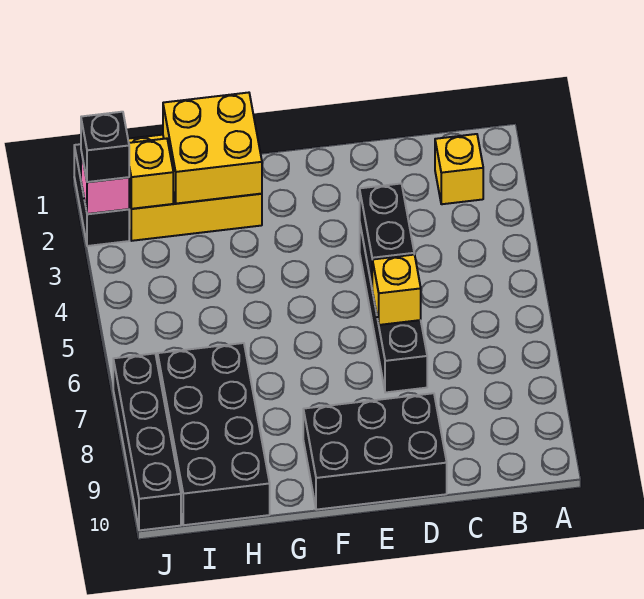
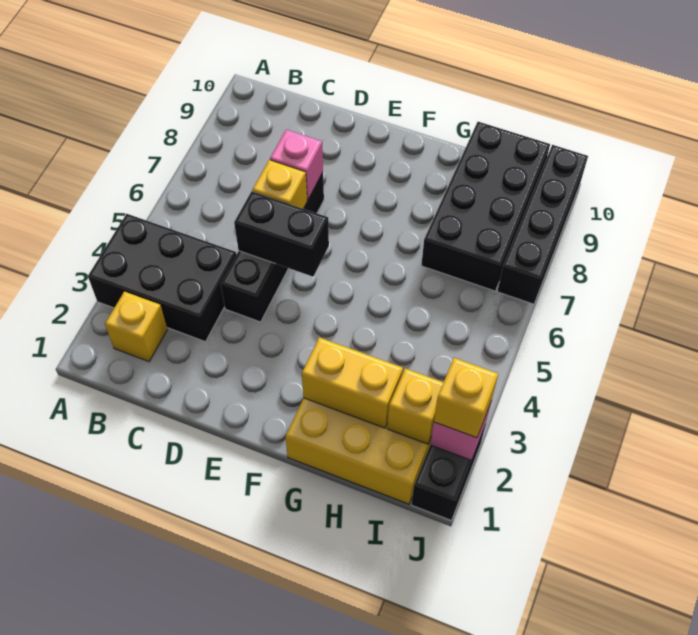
black brick D4:D5 level 2 -> black brick D5:E5 level 2
none -> pink brick D7 level 2
black brick D9:F10 level 1 -> black brick A3:C4 level 1
yellow brick G1:H2 level 2 -> yellow brick G2:H2 level 2
black brick J2 level 3 -> yellow brick J2 level 3

